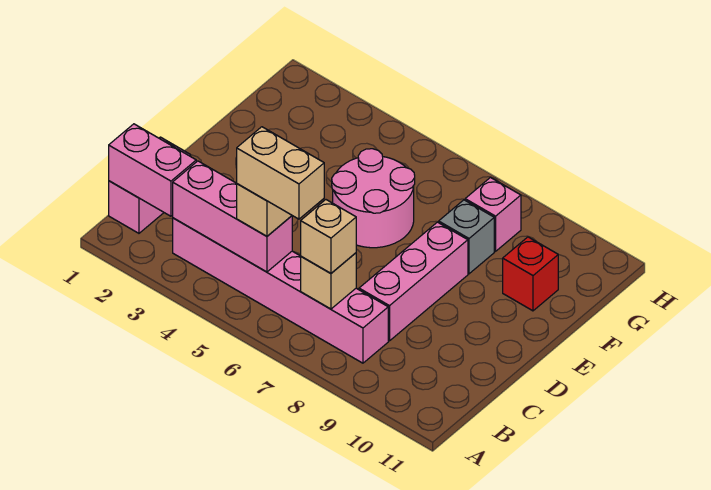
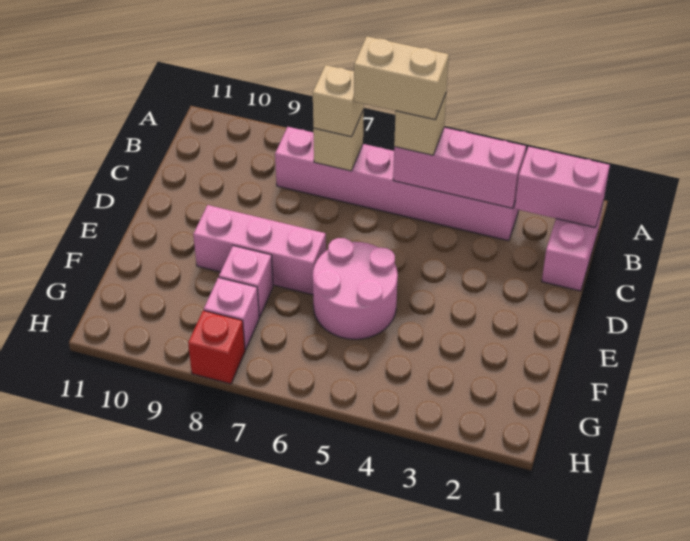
pink brick C8:E8 level 1 -> pink brick E7:E9 level 1
grey brick F8 level 1 -> pink brick F8 level 1
red brick F10 level 1 -> red brick H8 level 1

